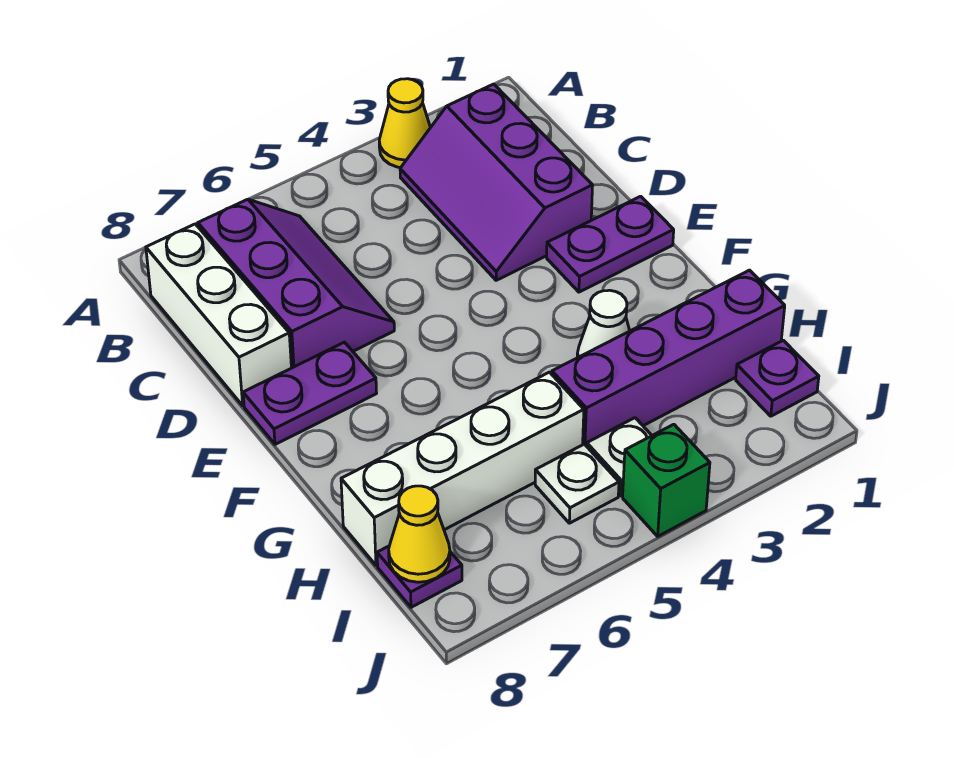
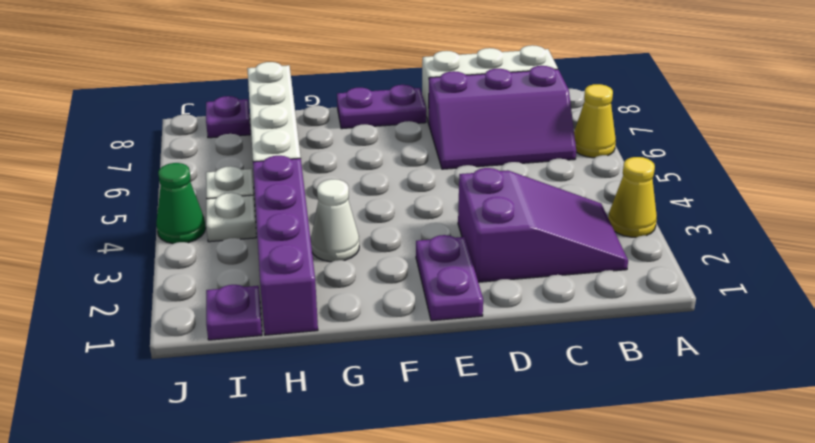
purple slope B2:D3 level 1 top 2 -> purple slope B2:D3 level 1 top D
purple plate E7:E8 level 1 -> purple plate E8:F8 level 1
yellow cone I8 level 2 -> yellow cone A6 level 1
green brick J4 level 1 -> green cone J4 level 1

